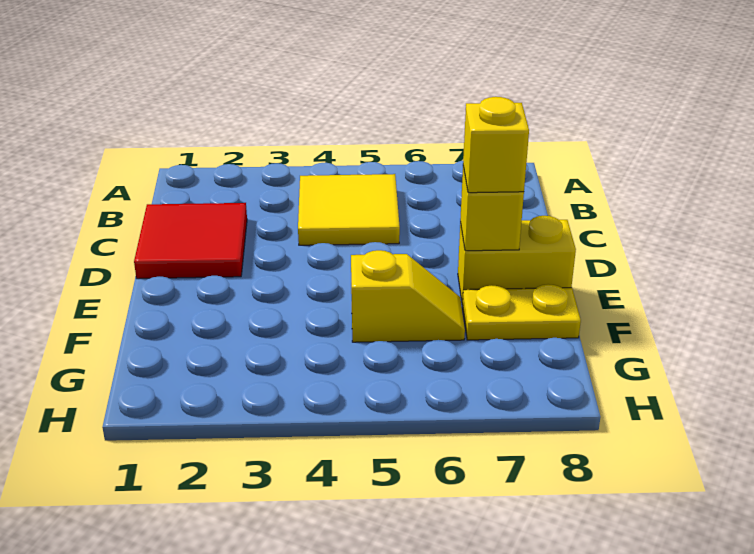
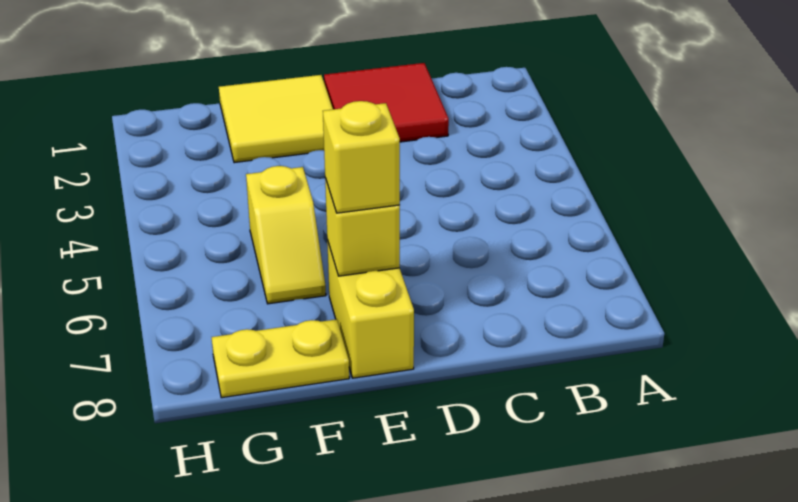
yellow tile B4:C5 level 1 -> yellow tile E1:F2 level 1
yellow plate F7:F8 level 1 -> yellow plate F8:G8 level 1

